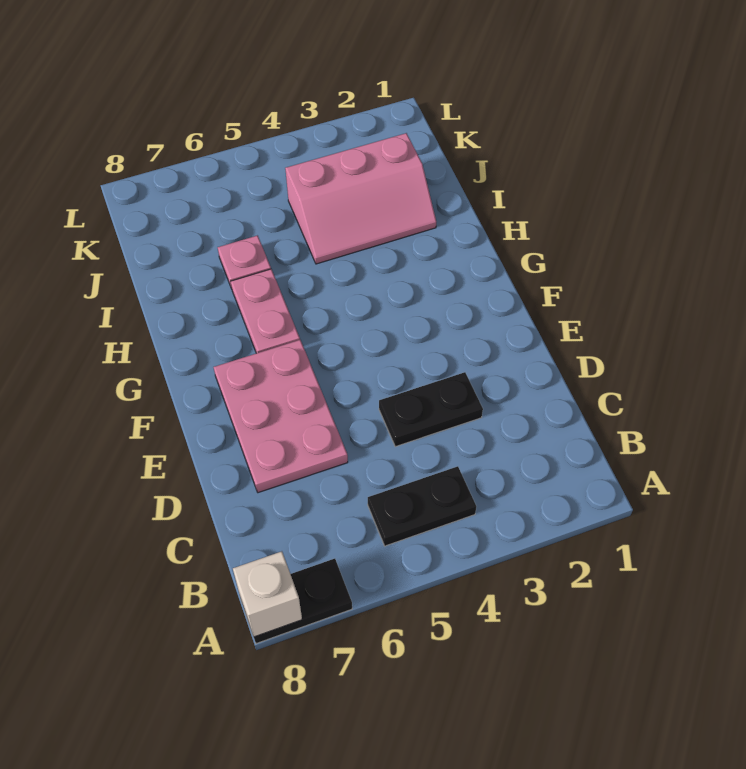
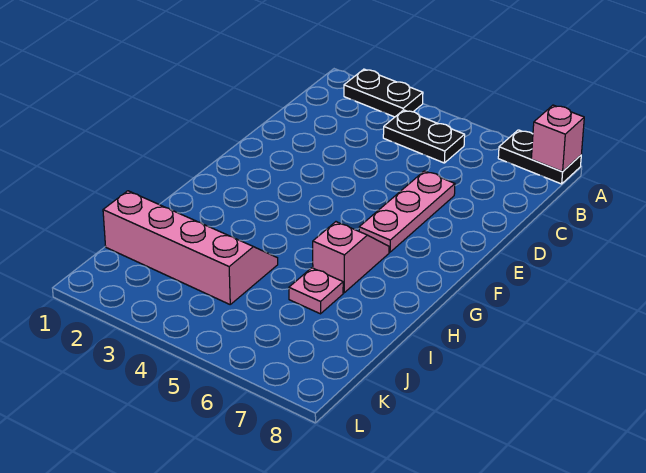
white brick A8 level 2 -> pink brick A8 level 2
black plate D3:D4 level 1 -> black plate A2:A3 level 1
pink plate D6:F7 level 1 -> pink plate D6:F6 level 1
pink plate G6:H6 level 1 -> pink slope G6:H6 level 1 top H
pink slope I2:J4 level 1 top J -> pink slope I1:J4 level 1 top J

